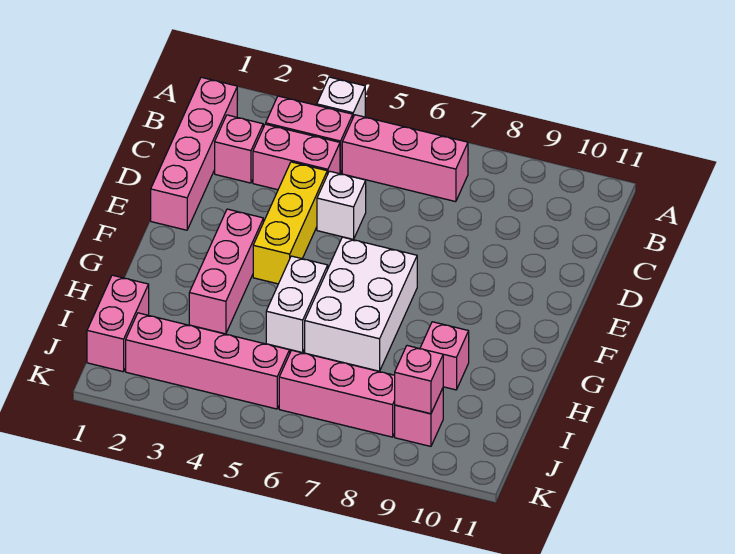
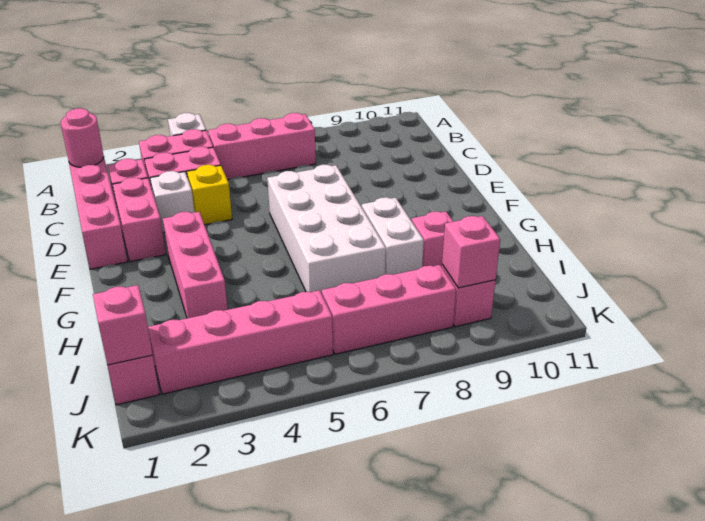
none -> pink round brick B1 level 2
none -> pink brick D2:E2 level 1
yellow brick D4:F4 level 1 -> yellow brick D4 level 1
white brick D5 level 1 -> white brick D3 level 1
white brick F6:H7 level 1 -> white brick E6:H7 level 1
white brick G5:H5 level 1 -> white brick G8:H8 level 1
none -> pink brick J1 level 2

